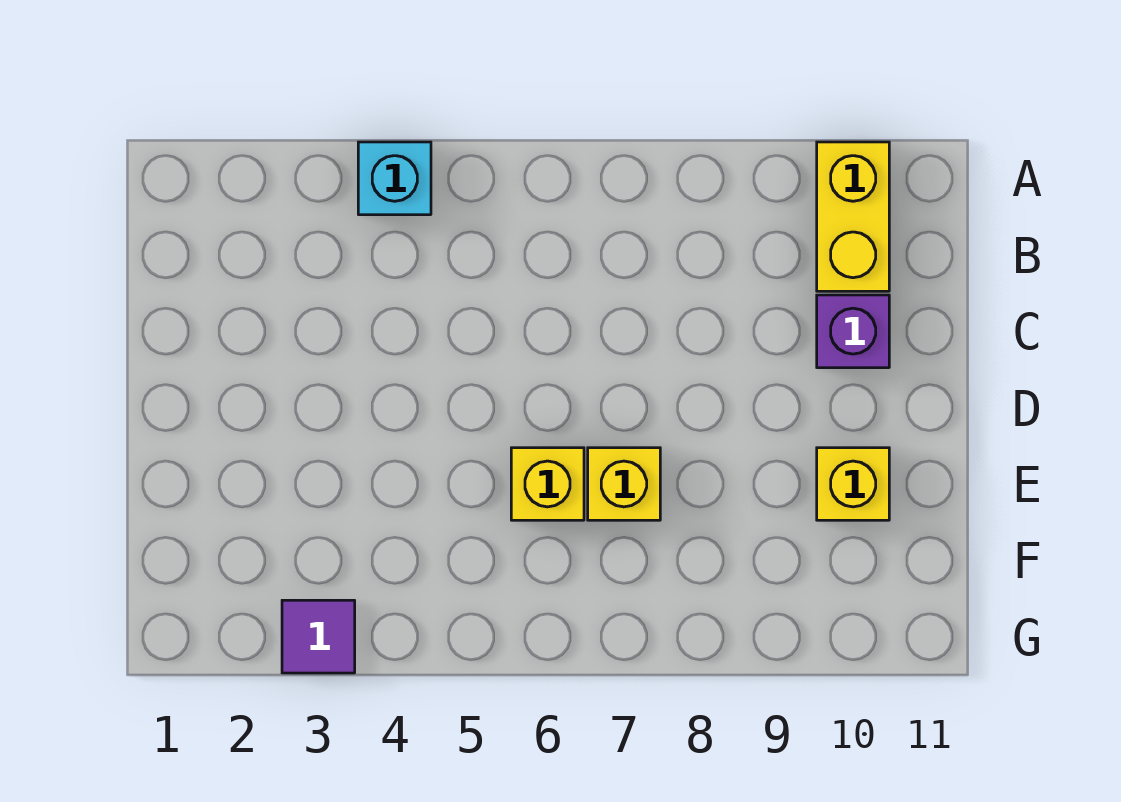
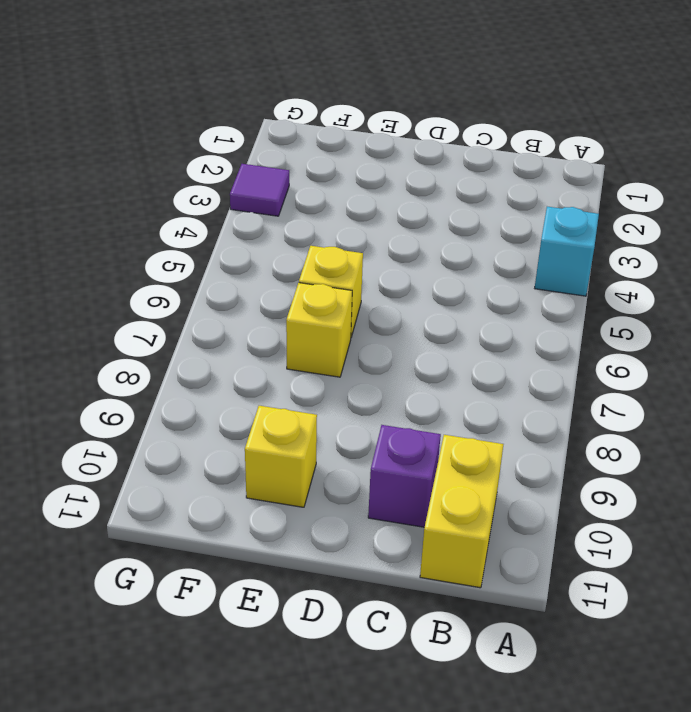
yellow brick A10:B10 level 1 -> yellow brick B10:B11 level 1

